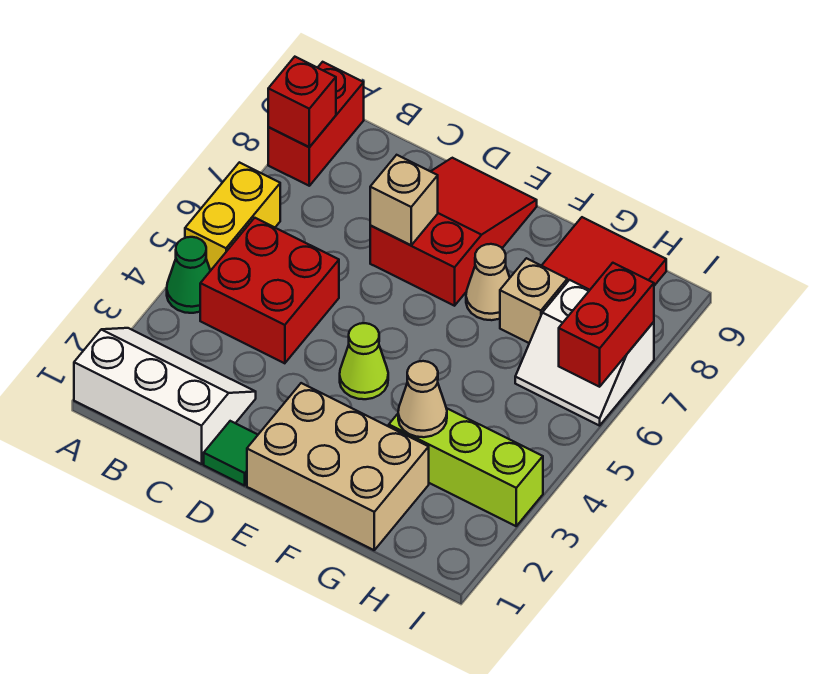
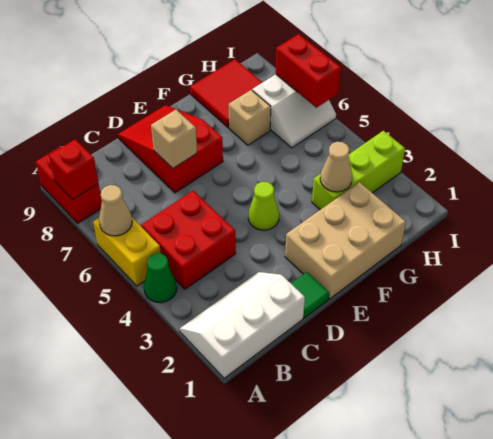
tan cone F7 level 1 -> tan cone A6 level 2

